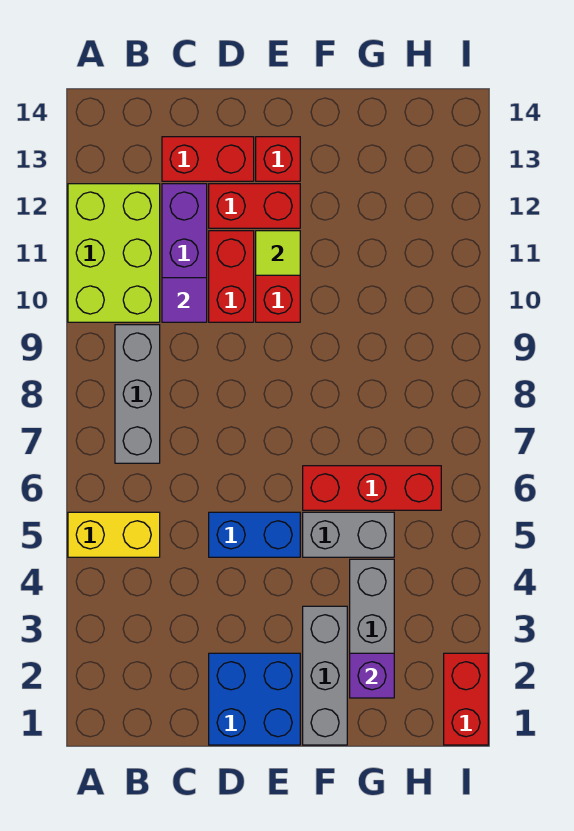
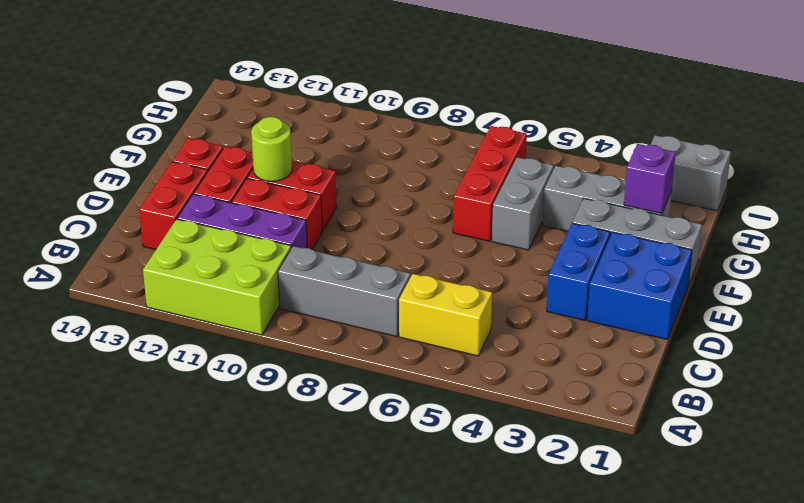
yellow brick A5:B5 level 1 -> yellow brick B5:B6 level 1
purple tile C10 level 2 -> none
blue brick D5:E5 level 1 -> blue brick D3:E3 level 1
lime tile E11 level 2 -> lime round brick E11 level 2
red brick I1:I2 level 1 -> grey brick I1:I2 level 1

